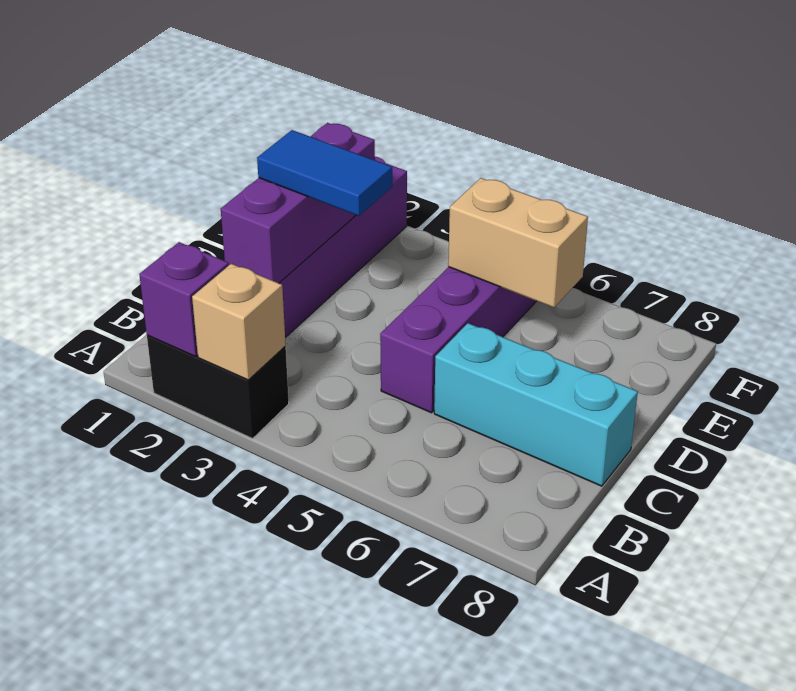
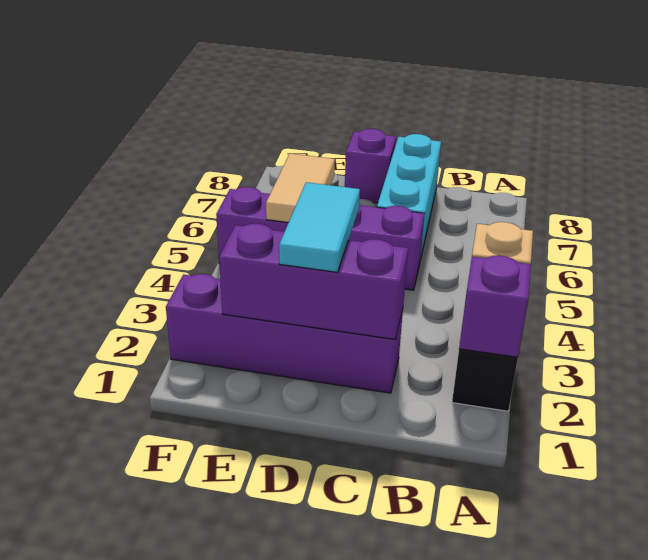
blue tile D2:D3 level 3 -> cyan tile D2:D3 level 3
none -> purple brick D8 level 1
tan brick E5:E6 level 2 -> tan tile E5:E6 level 2

